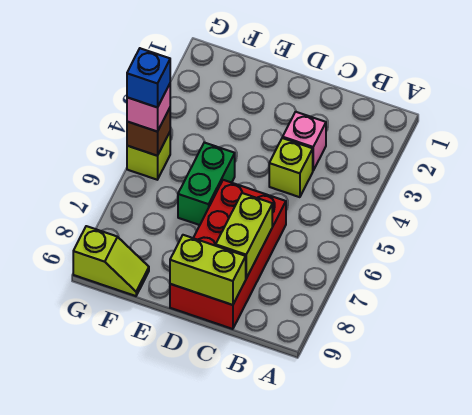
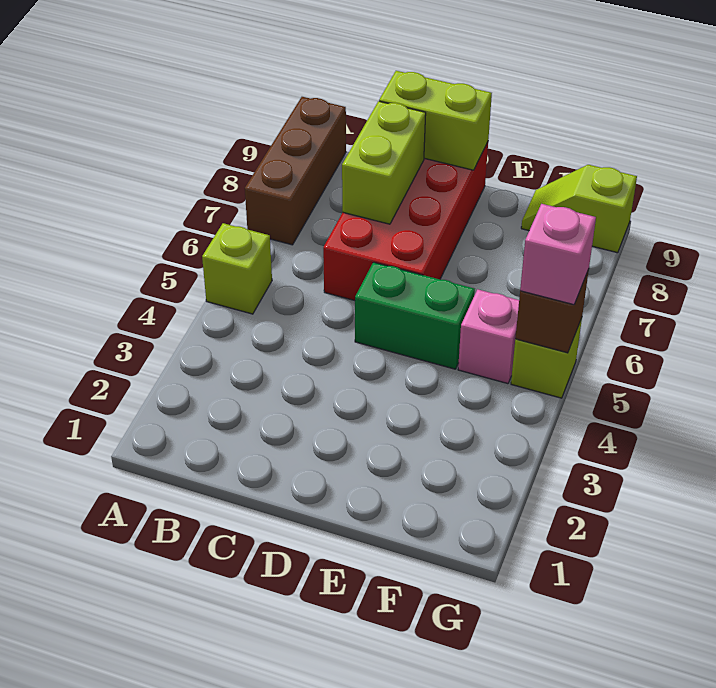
none -> brown brick A7:A9 level 1
pink brick C3 level 1 -> pink brick F5 level 1
lime brick C4 level 1 -> lime brick A5 level 1
green brick E5:E6 level 1 -> green brick D5:E5 level 1
blue brick G5 level 4 -> none

